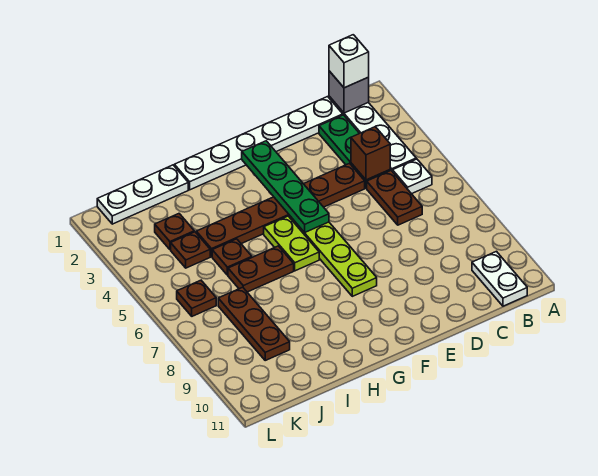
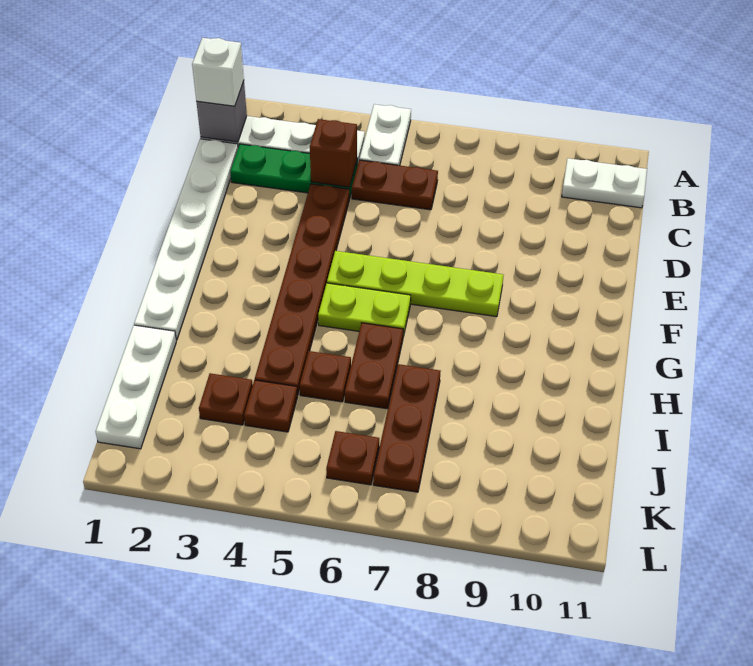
white plate B5 level 1 -> white plate A5:B5 level 1
green plate F2:F5 level 2 -> none
brown plate J7:J9 level 1 -> brown plate I7:K7 level 1

